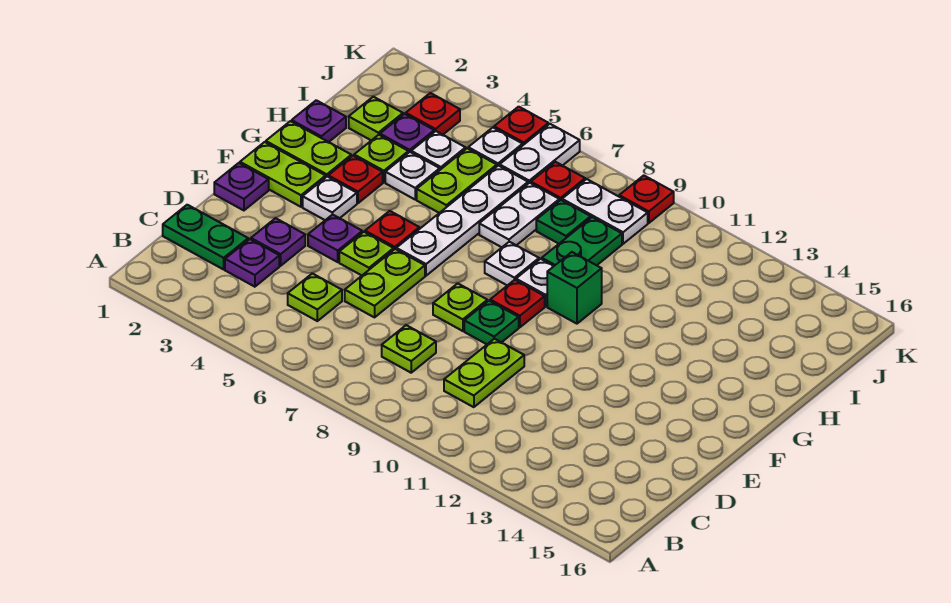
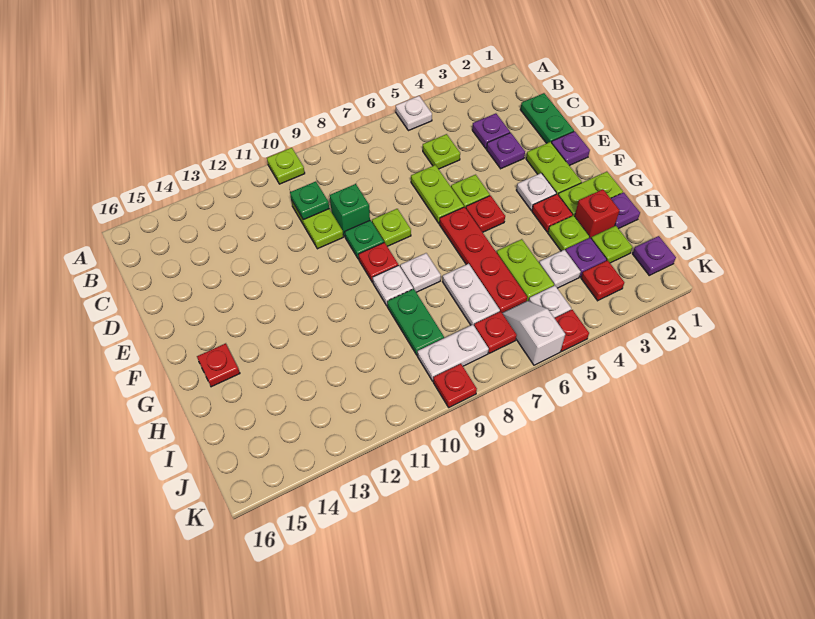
green plate C1:C2 level 1 -> green plate C1:D1 level 1
lime plate C8 level 1 -> lime plate A10 level 1
purple plate E4 level 1 -> purple plate J1 level 1
lime plate F1:F2 level 1 -> lime plate E2:F2 level 1
white plate F6:I6 level 1 -> red plate F6:I6 level 1
green brick G10 level 1 -> green brick D9 level 1
none -> red plate G15 level 1
none -> red brick H2 level 1
white plate H4 level 1 -> white plate A5 level 1
green plate I8 level 1 -> green plate C10 level 2
white plate J6:K6 level 1 -> white slope J6:K6 level 1 top K

